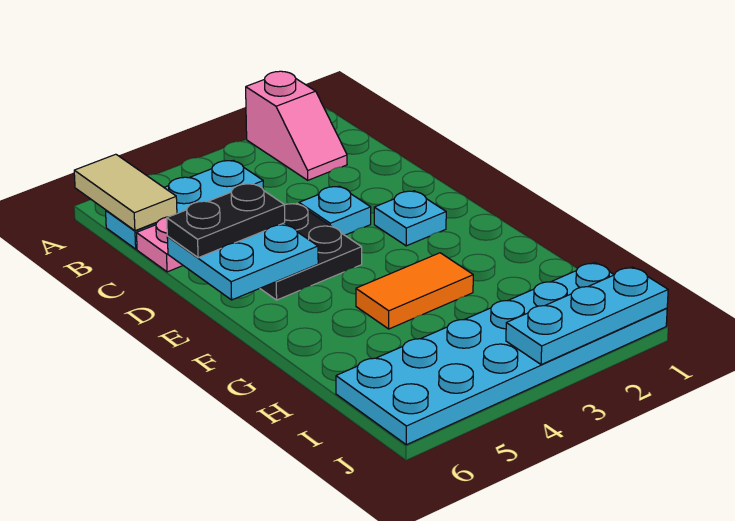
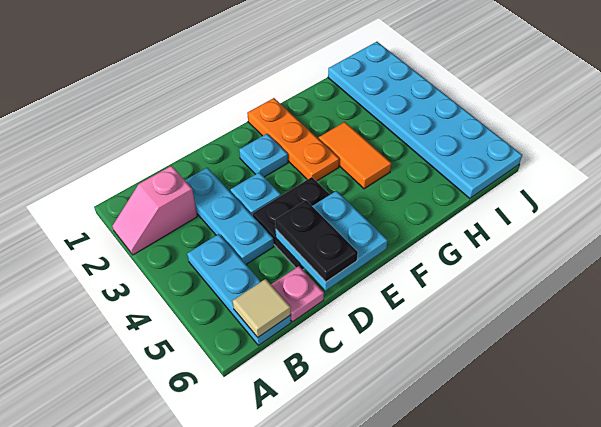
pink slope A2:B2 level 1 top A -> pink slope A2:B2 level 1 top B
tan tile A6:B6 level 2 -> tan tile B6 level 2
none -> orange plate F1:F3 level 1
cyan plate J1:J3 level 2 -> cyan plate C2:C4 level 1

